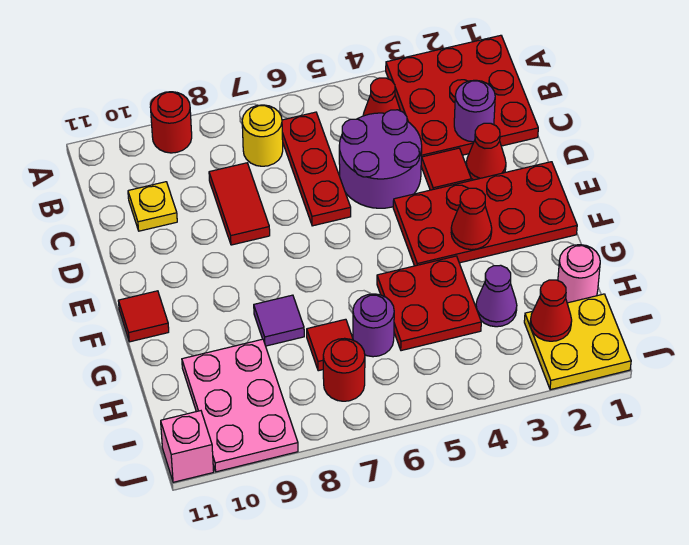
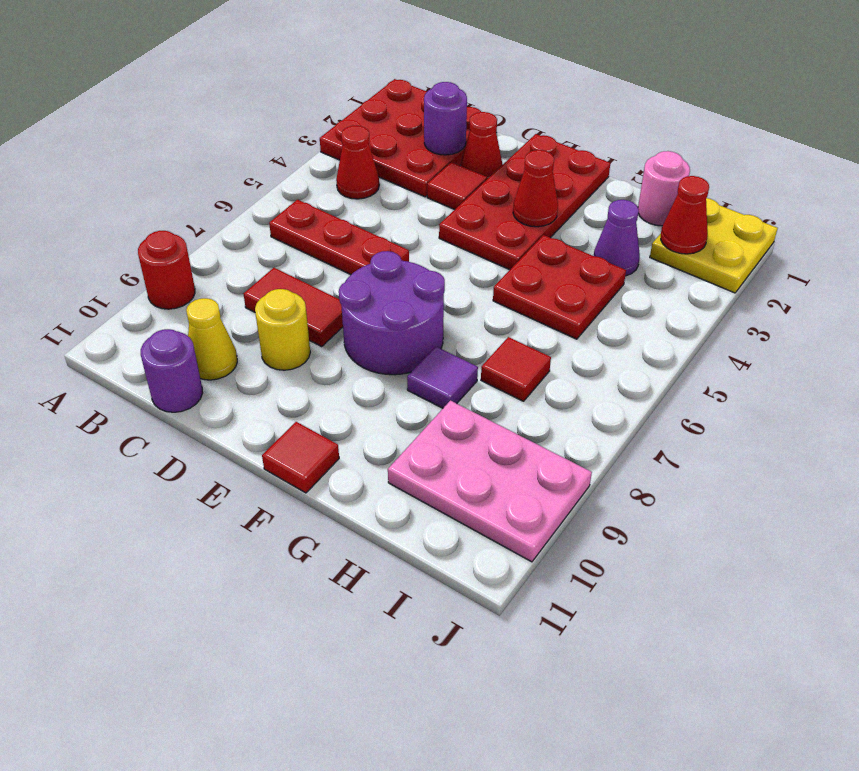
yellow round brick B7 level 1 -> yellow round brick D9 level 1
purple round brick C4:D5 level 1 -> purple round brick E7:F8 level 1
yellow plate C10 level 1 -> yellow cone C10 level 1
purple round brick H6 level 1 -> purple round brick C11 level 1
red round brick I7 level 1 -> none
pink brick J11 level 1 -> none

